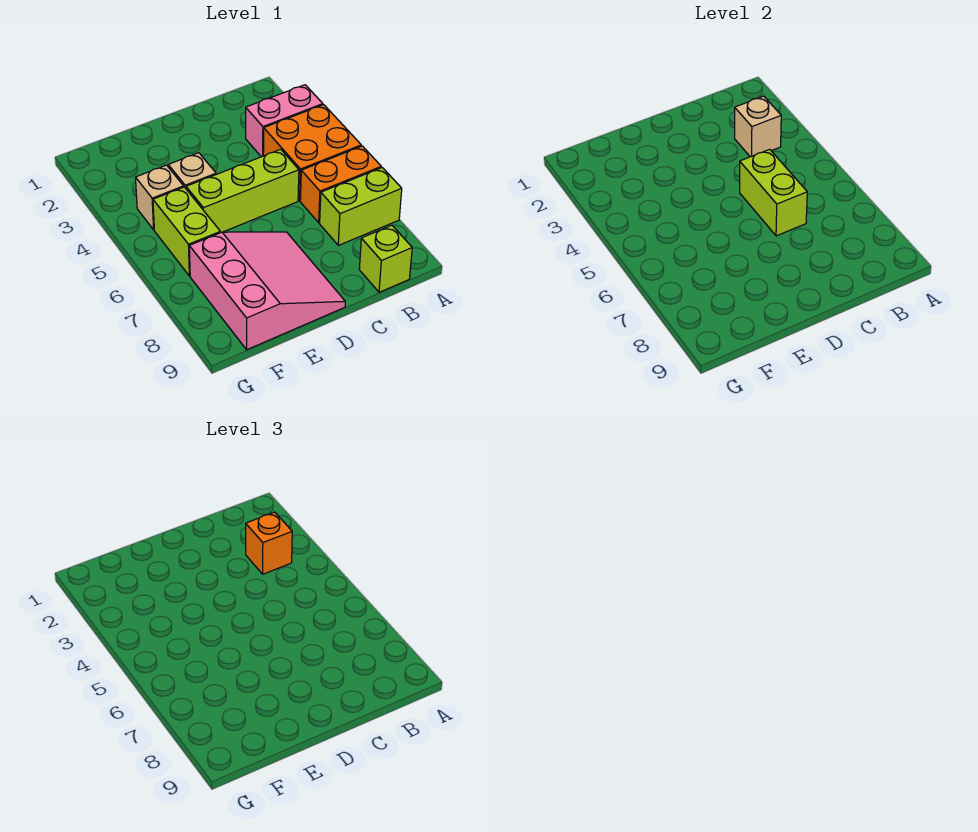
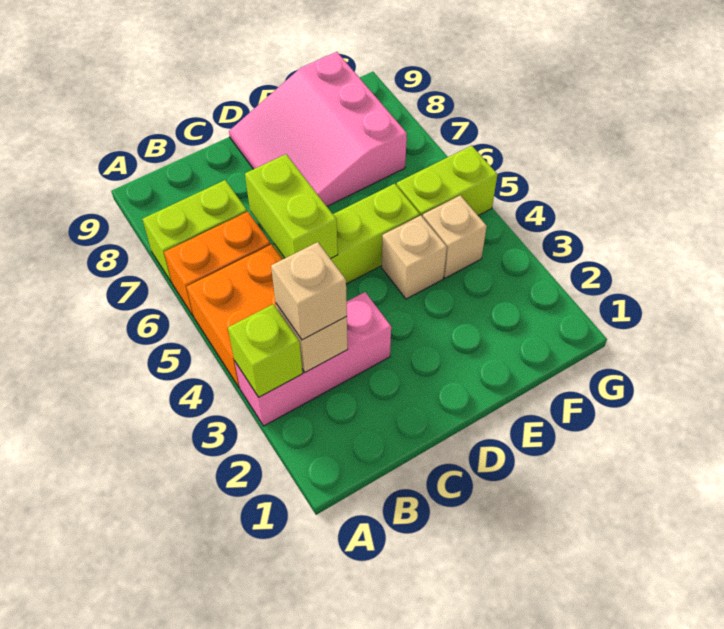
pink brick A3:B3 level 1 -> pink brick A3:C3 level 1
orange brick B3 level 3 -> tan brick B3 level 3
lime brick B9 level 1 -> lime brick A3 level 2
lime brick F5:F6 level 1 -> lime brick F5:G5 level 1

